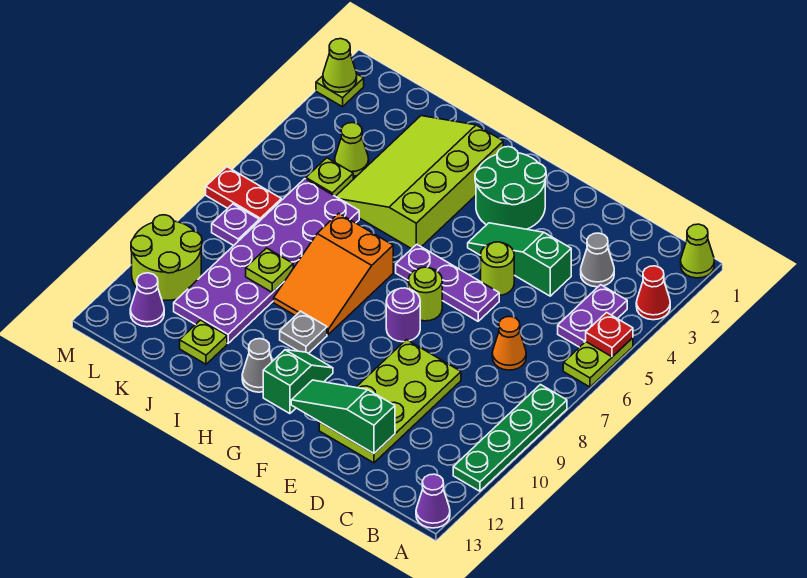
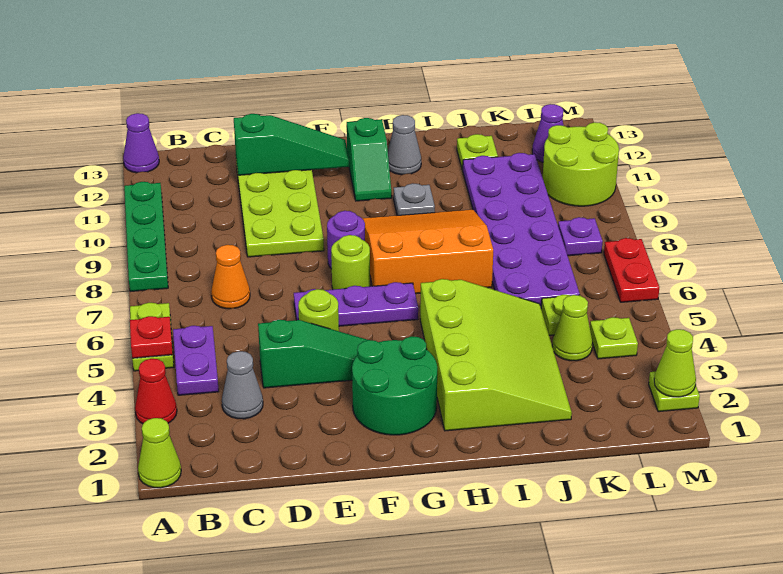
orange slope H7:I9 level 1 top 7 -> orange slope G7:I9 level 1 top 7
lime plate J9 level 2 -> lime plate L4 level 1
red plate L7:M7 level 1 -> red plate M6:M7 level 1

